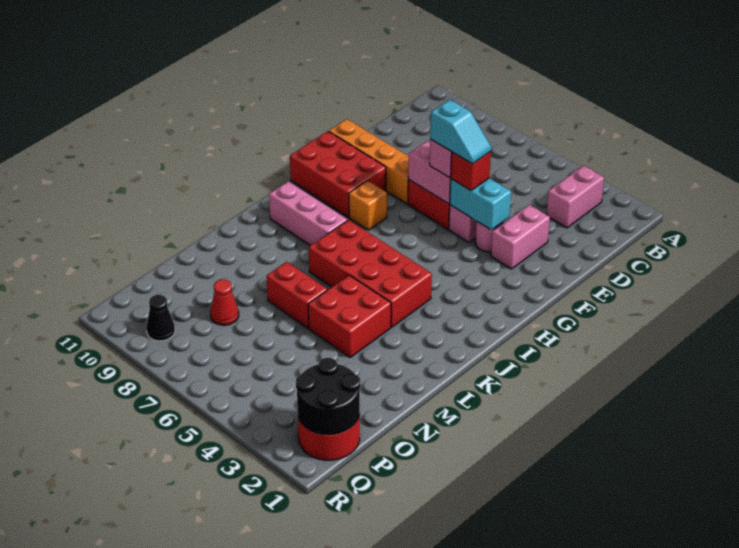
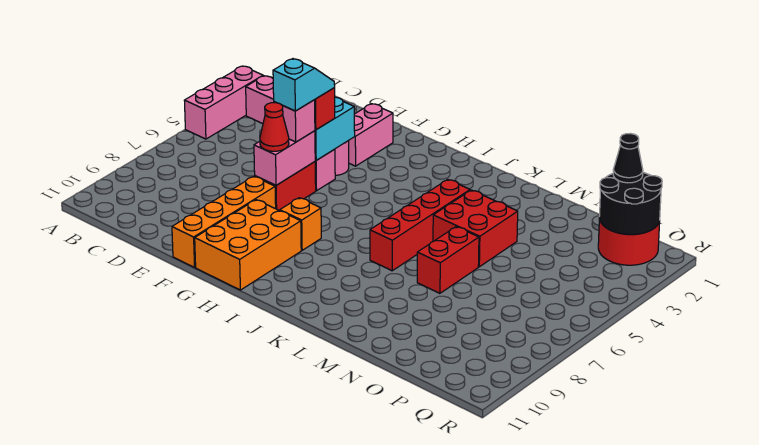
pink brick E3:F3 level 1 -> pink brick F2:F3 level 1
red brick G9:H11 level 1 -> orange brick G9:H11 level 1
red brick J4:K7 level 1 -> red brick K4:K7 level 1
pink brick J8:J10 level 1 -> pink brick A3:A5 level 1
red cone O8 level 1 -> red cone F7 level 3
black cone Q9 level 1 -> black cone P1 level 3

